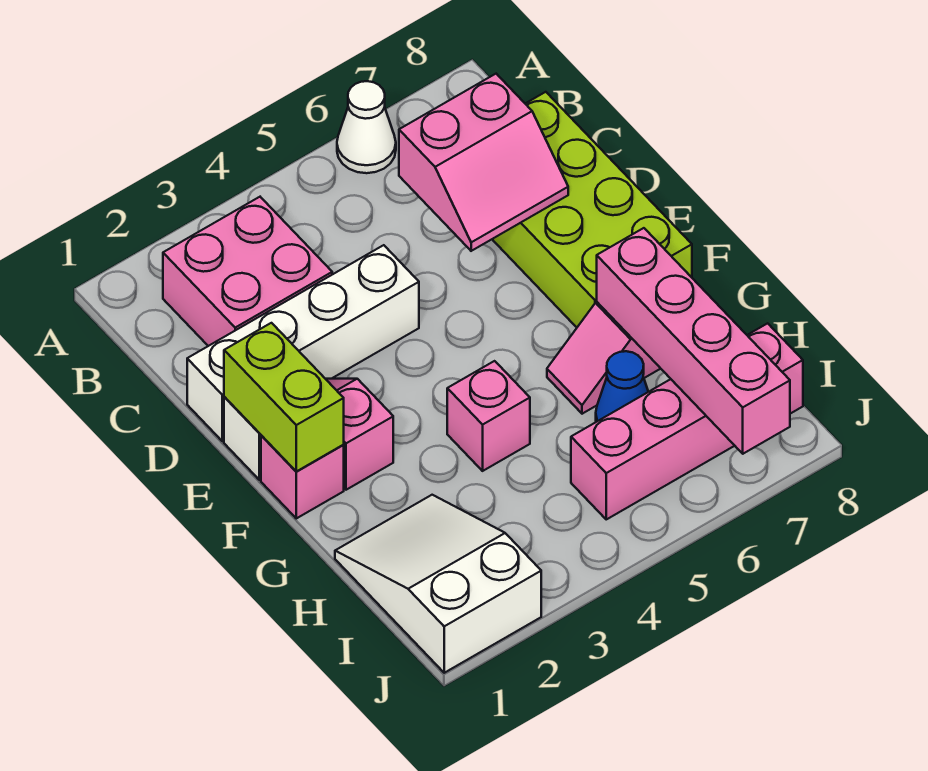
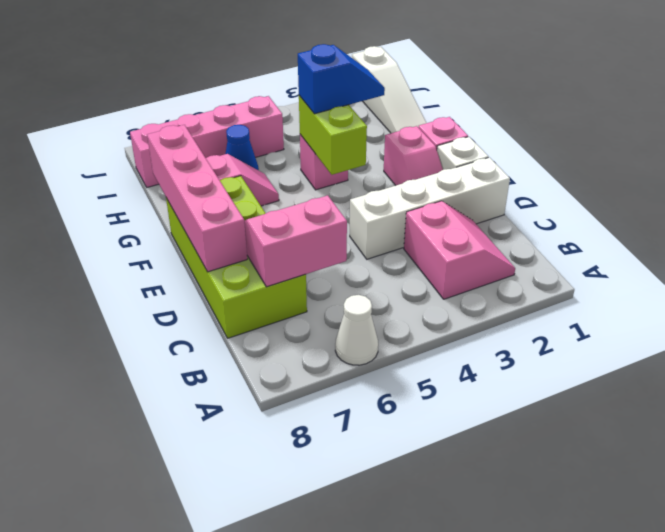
pink brick B2:C3 level 1 -> pink slope B2:C3 level 1 top 3
lime brick E1:F1 level 2 -> lime brick F4:G4 level 2
none -> blue slope G3:G4 level 3 top 4
pink brick G7:J7 level 2 -> pink brick D8:G8 level 2
white slope H1:J2 level 1 top J -> white slope H1:J1 level 1 top J

